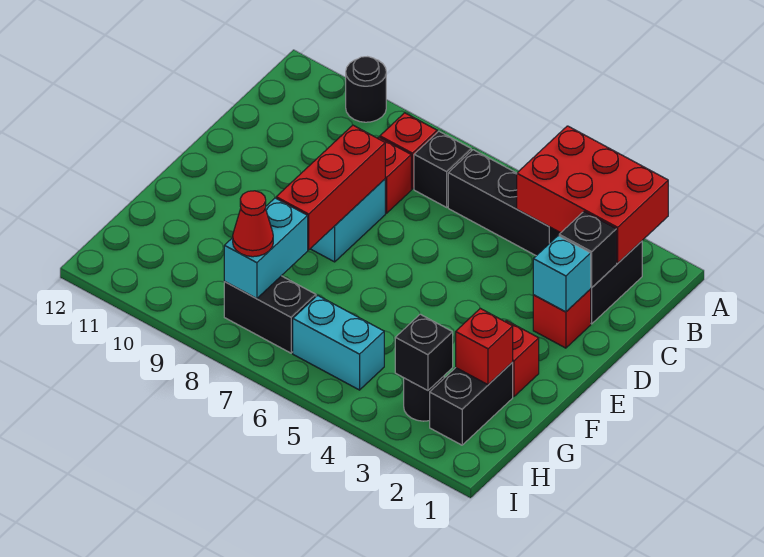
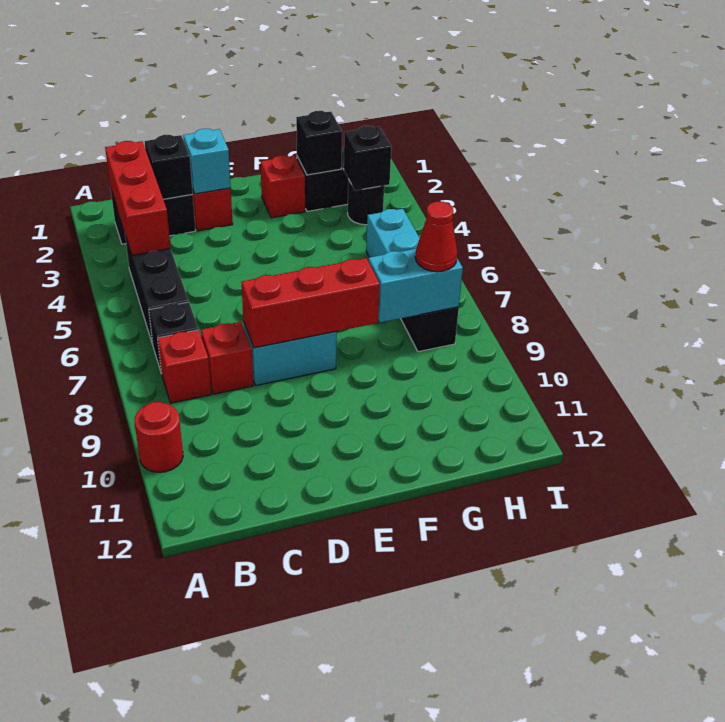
red brick A2:B4 level 2 -> red brick B2:B4 level 2
black round brick A10 level 1 -> red round brick A10 level 1
red brick G2 level 2 -> black brick G2 level 2

